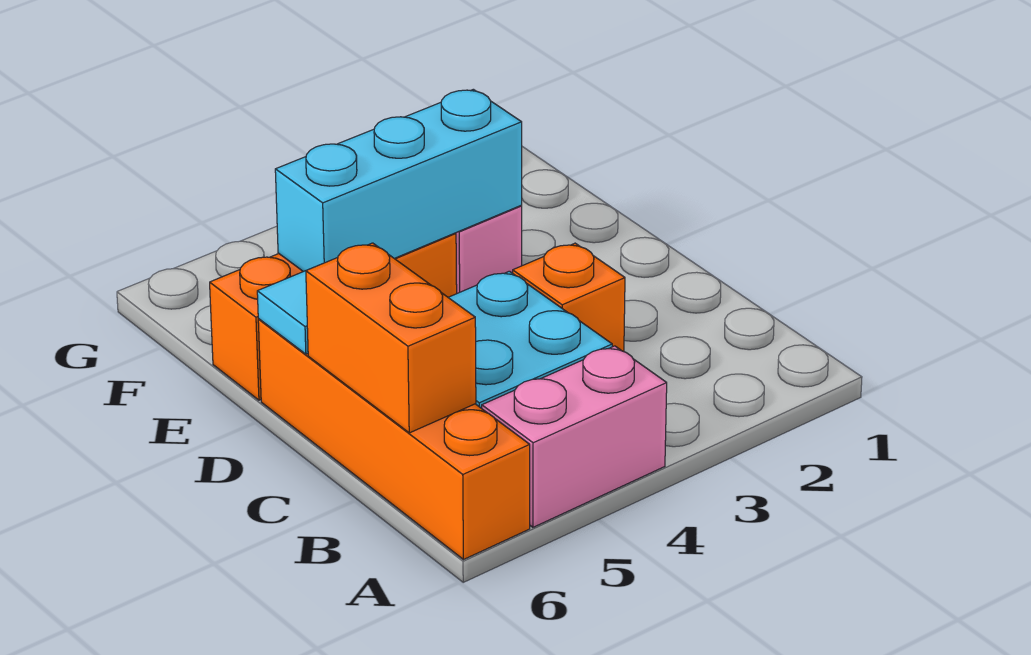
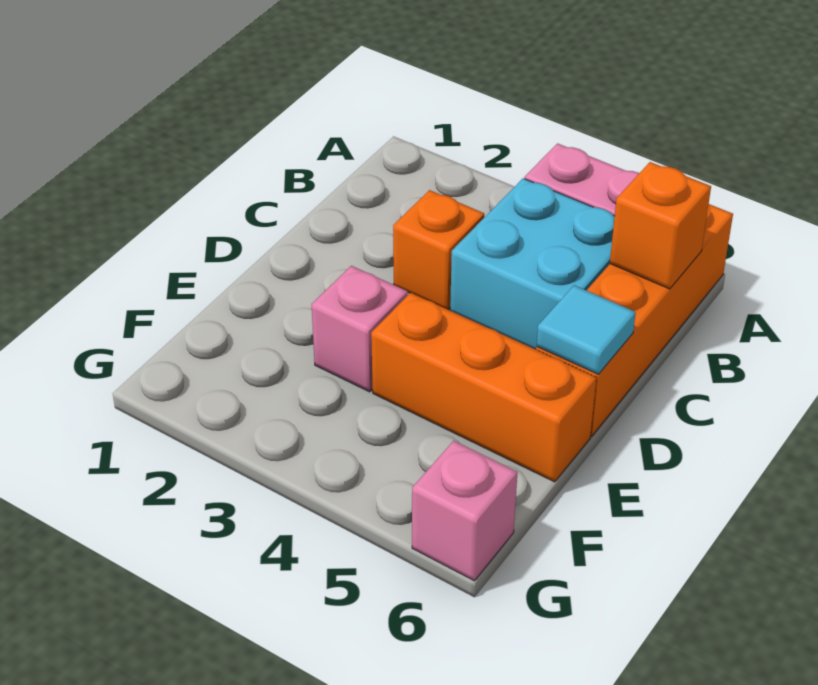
orange brick B6:C6 level 2 -> orange brick B6 level 2
cyan brick E3:E5 level 2 -> none
none -> pink brick G6 level 1

